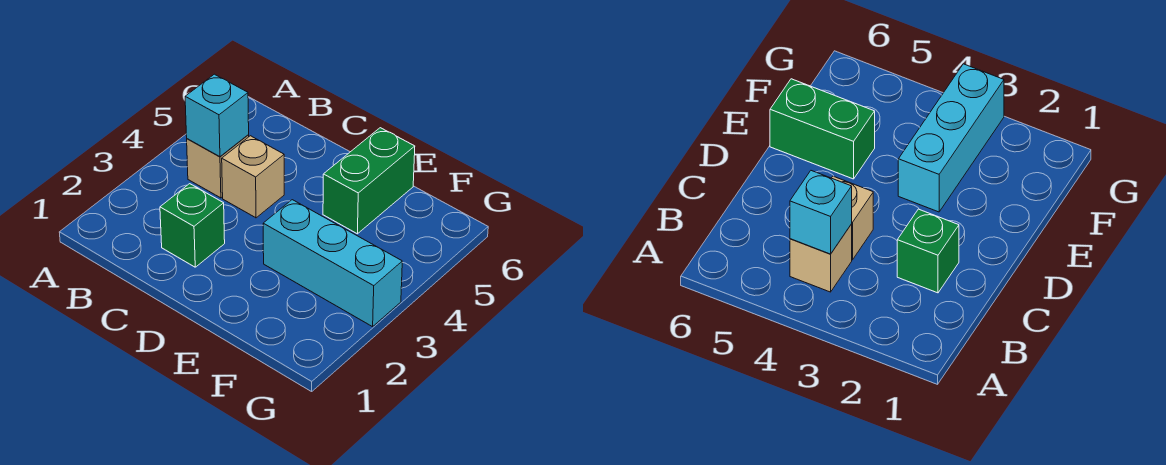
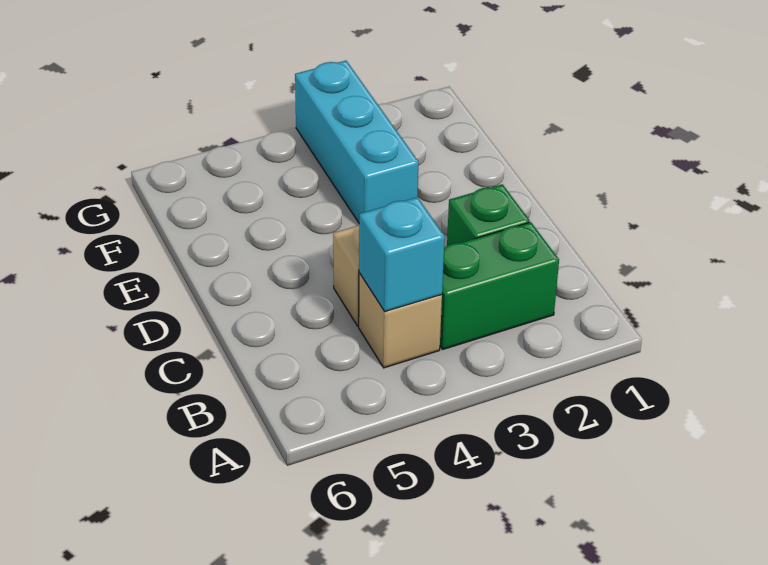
green brick E5:E6 level 1 -> green brick B2:B3 level 1

